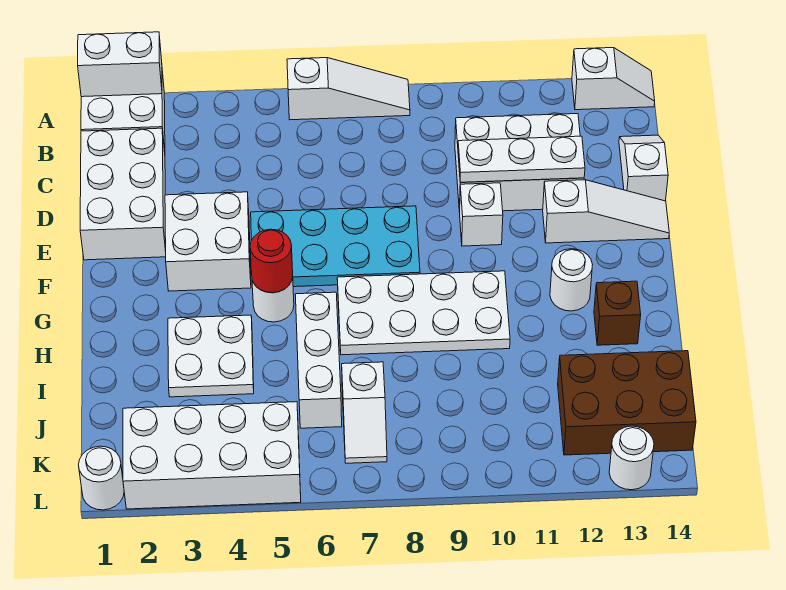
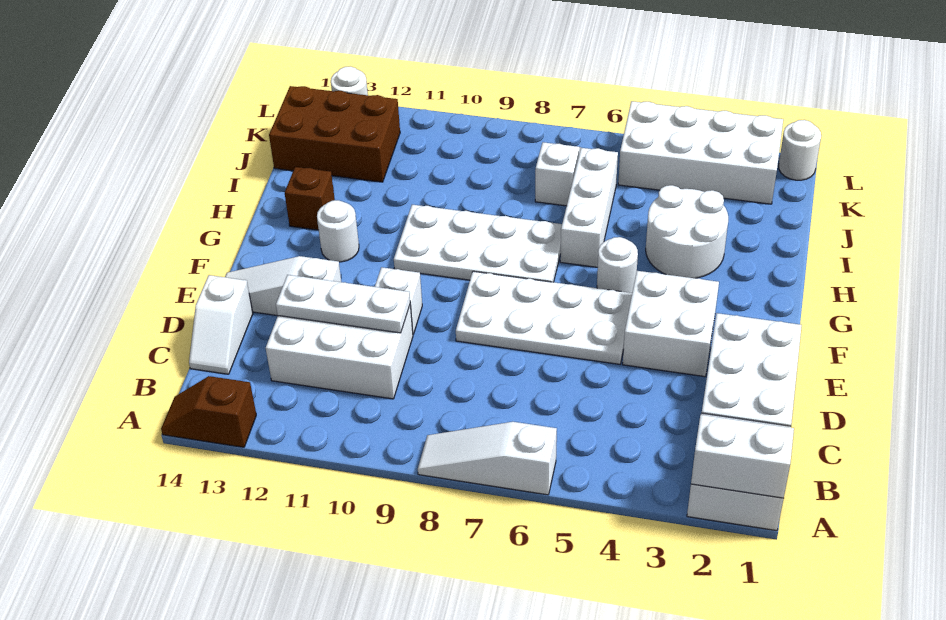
white slope A13:A14 level 1 top 13 -> brown slope A13:A14 level 1 top 13
cyan plate E5:F8 level 1 -> white plate E5:F8 level 1
red round brick G5 level 2 -> none
white plate H3:I4 level 1 -> white round brick H3:I4 level 1

